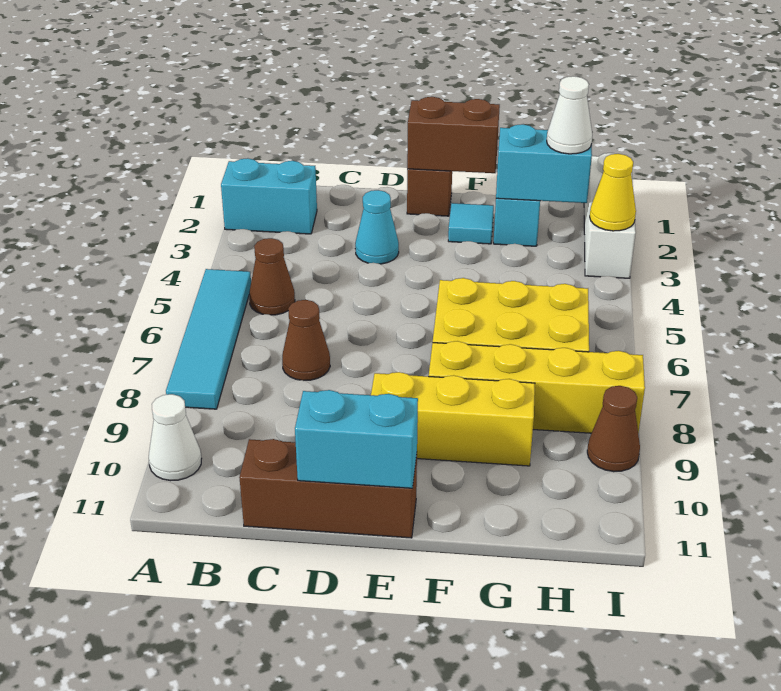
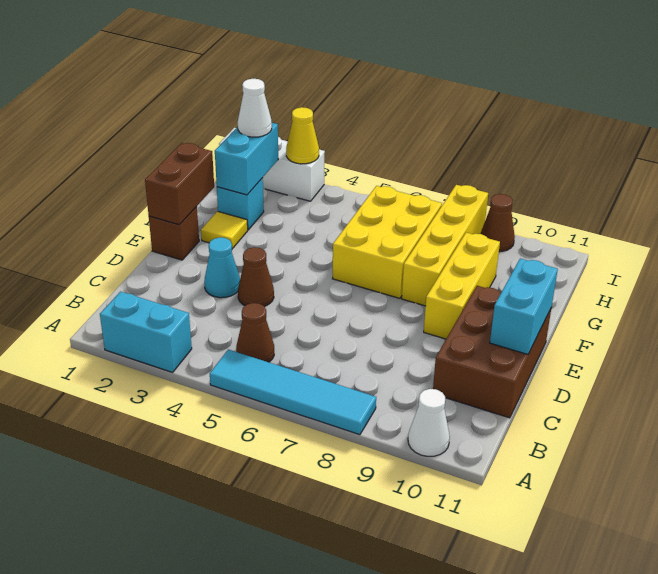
cyan brick A2:B2 level 1 -> cyan brick A2:A3 level 1
brown cone C7 level 1 -> brown cone D4 level 1
brown brick C11:E11 level 1 -> brown brick C10:E11 level 1
cyan tile F2 level 1 -> yellow tile F2 level 1

